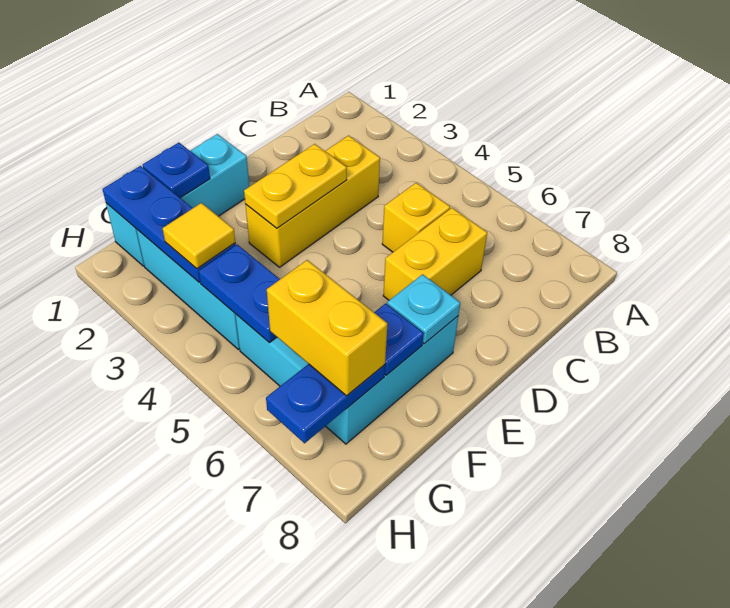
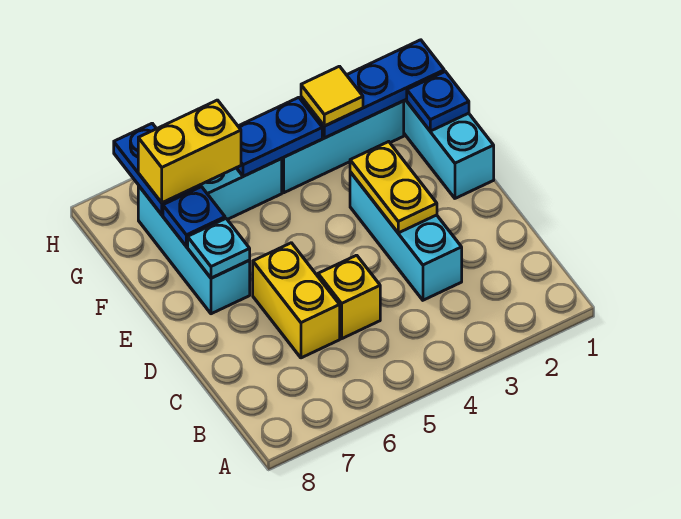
yellow brick C3:E3 level 1 -> cyan brick C3:E3 level 1

